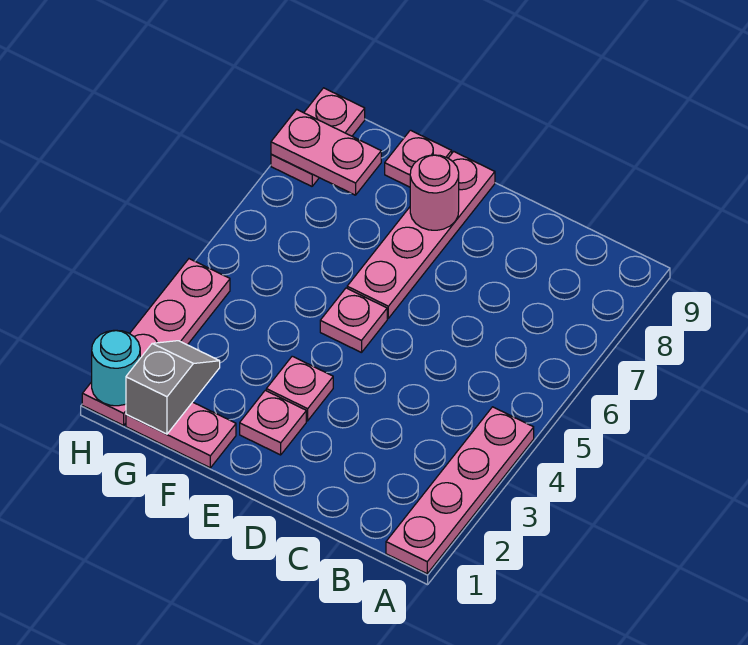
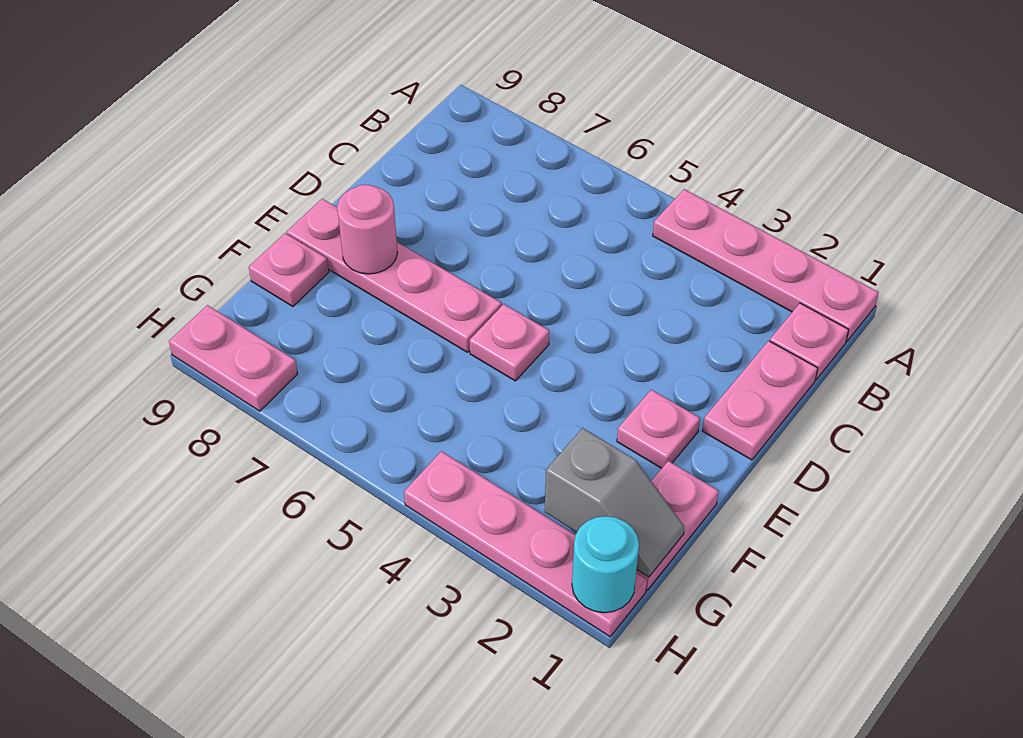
pink plate E3 level 1 -> pink plate B1 level 1
grey slope G1:G2 level 2 top 1 -> grey slope G1:G2 level 2 top 2
pink plate G8:H8 level 2 -> pink plate C1:D1 level 1

